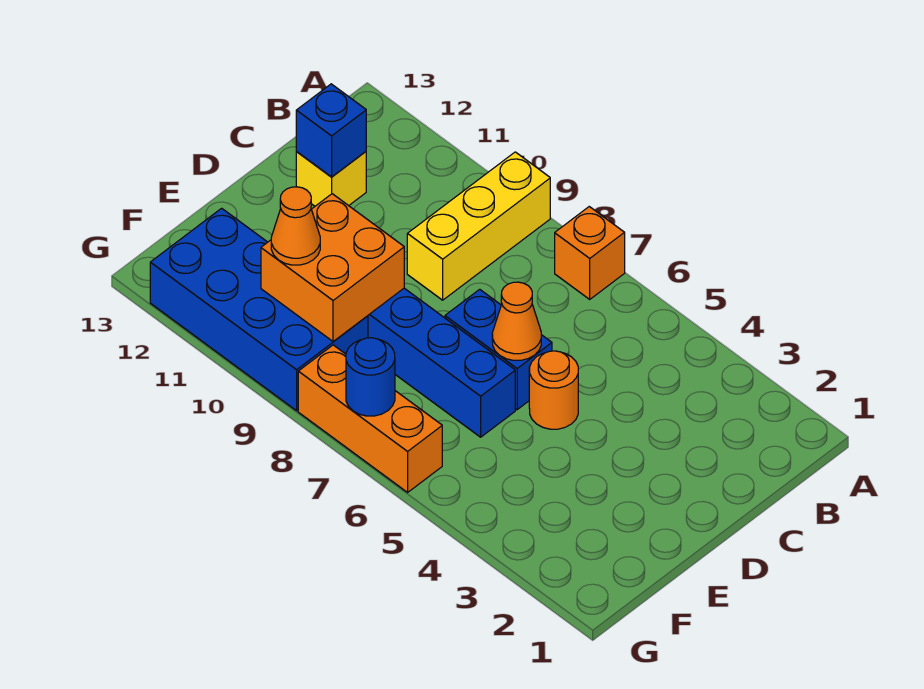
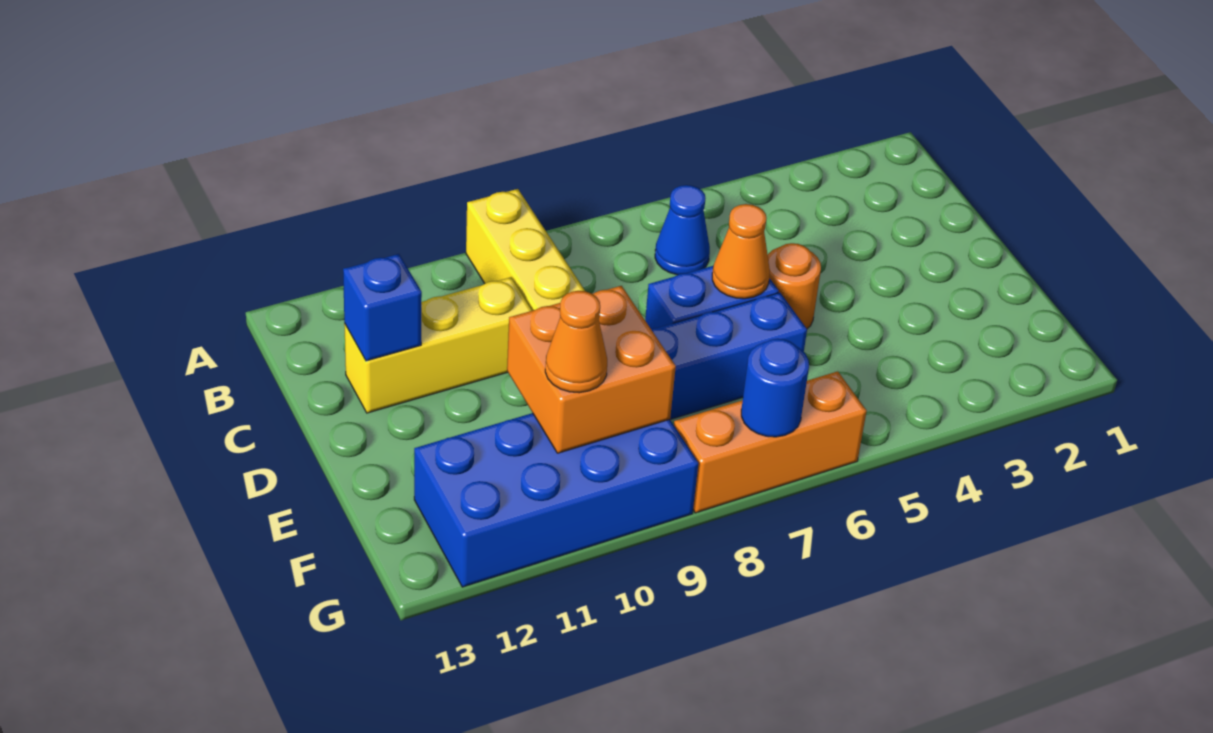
orange brick A7 level 1 -> none
none -> blue cone B6 level 1
yellow brick C12 level 1 -> yellow brick C10:C12 level 1

